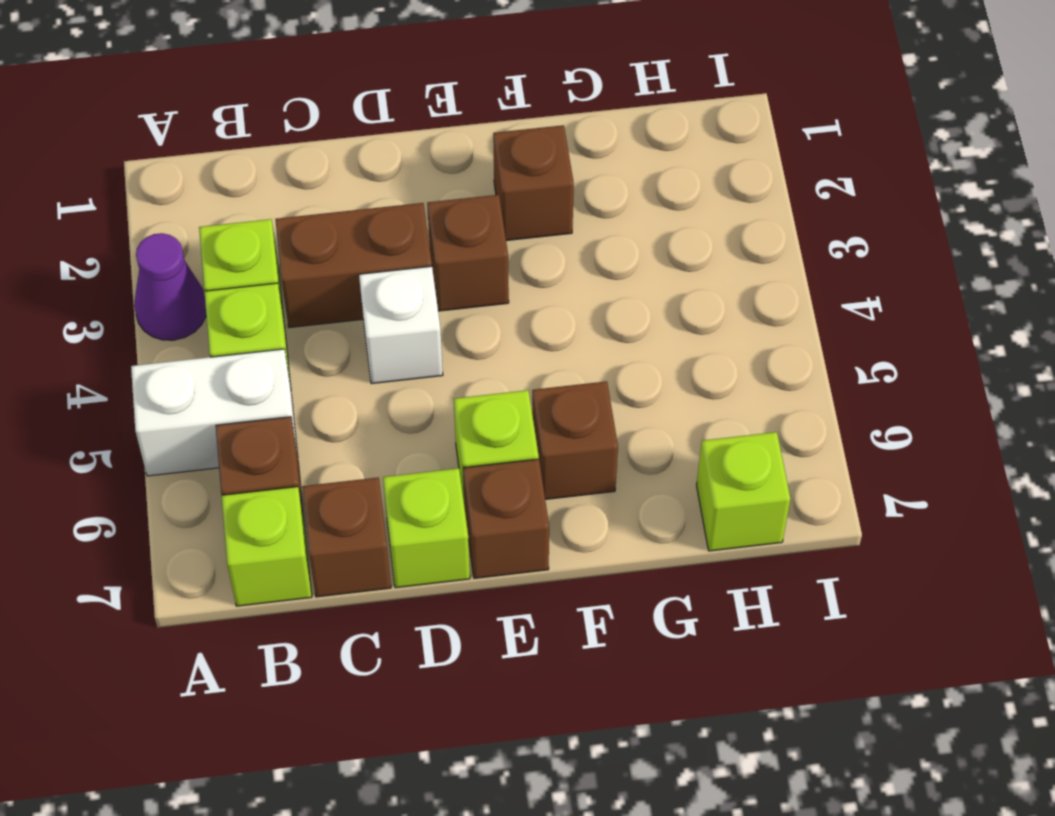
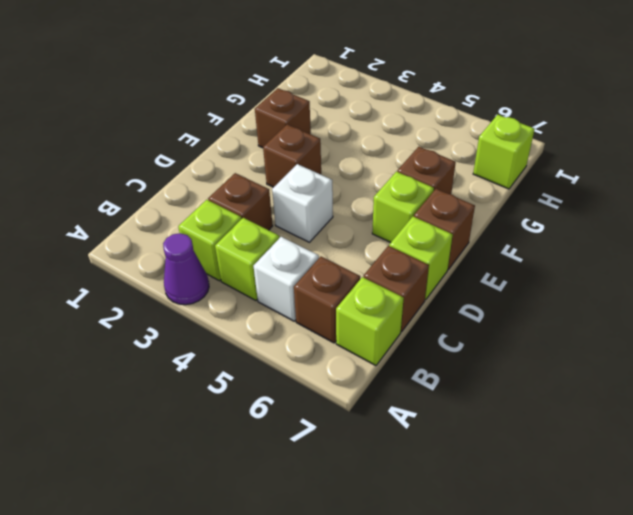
white brick A5:B5 level 1 -> white brick B5 level 1
brown brick C3:D3 level 1 -> brown brick C3 level 1

